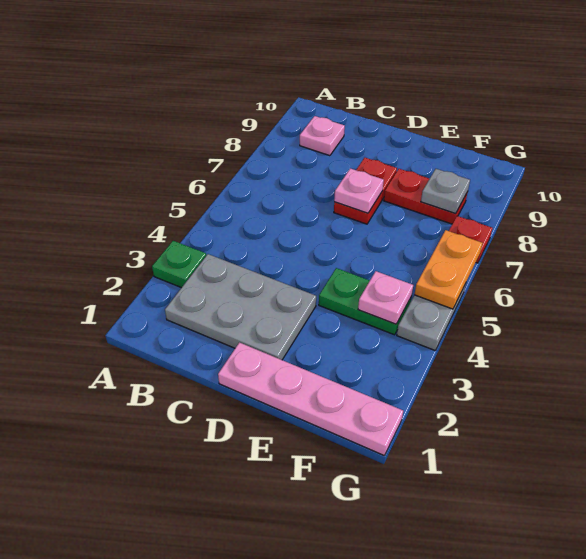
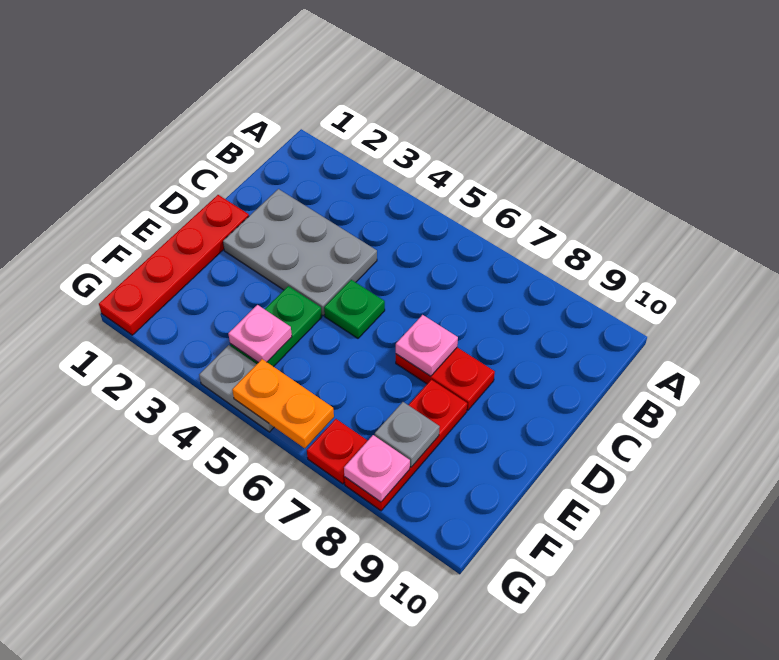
green plate A3 level 1 -> green plate D5 level 1
grey plate B2:D3 level 1 -> grey plate C2:D4 level 1
pink plate B9 level 1 -> pink plate G8 level 2
pink plate D1:G1 level 1 -> red plate D1:G1 level 1
red plate E8:F8 level 1 -> red plate E8:G8 level 1

